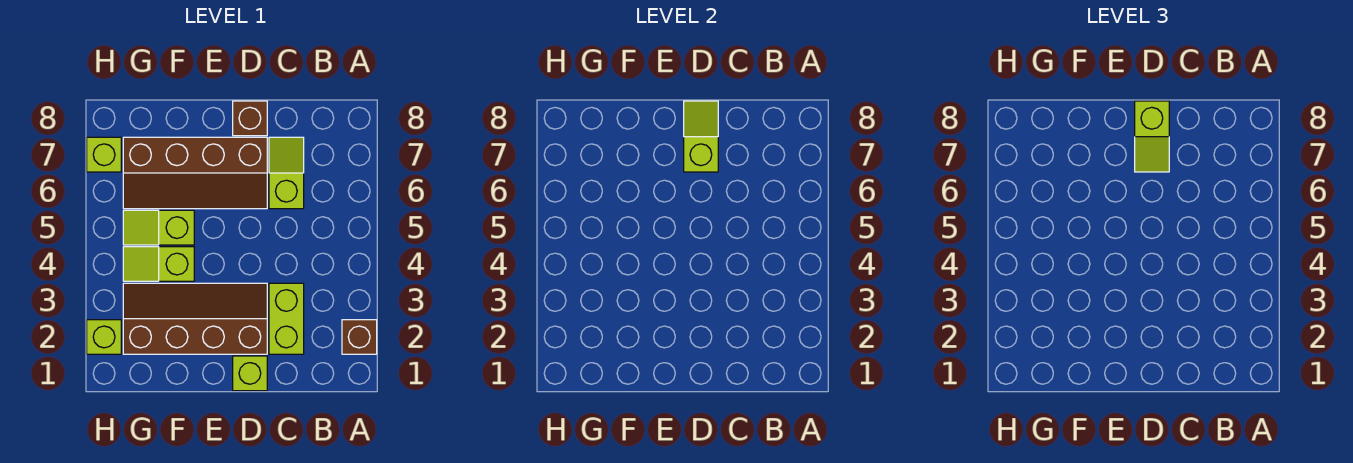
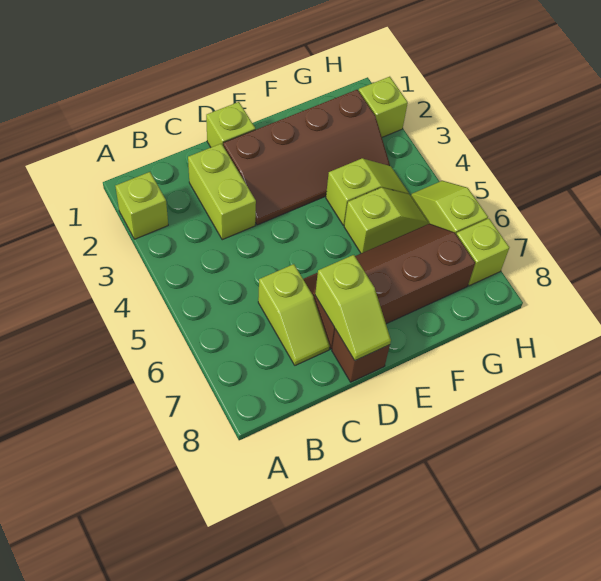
brown brick A2 level 1 -> lime brick A2 level 1
lime slope D7:D8 level 3 top 8 -> lime slope H5:H6 level 1 top 6

